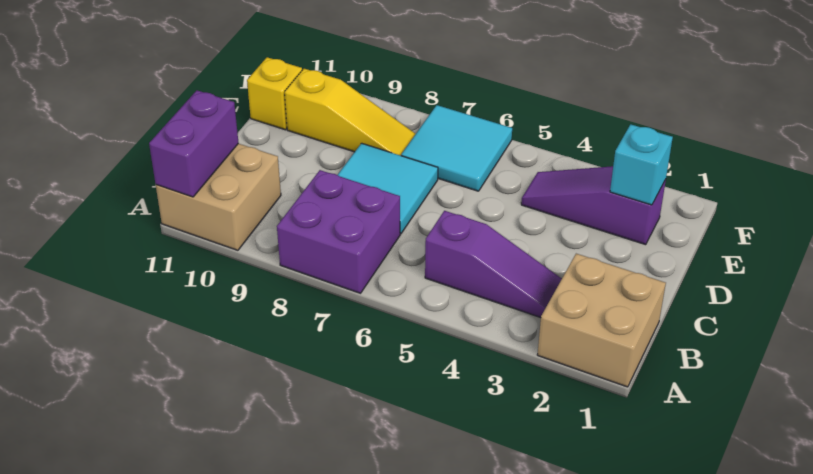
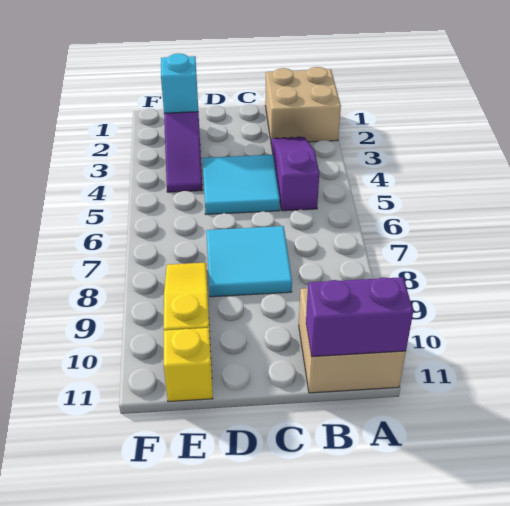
purple brick A7:B8 level 1 -> none
cyan tile E6:F7 level 1 -> cyan tile C4:D5 level 1

